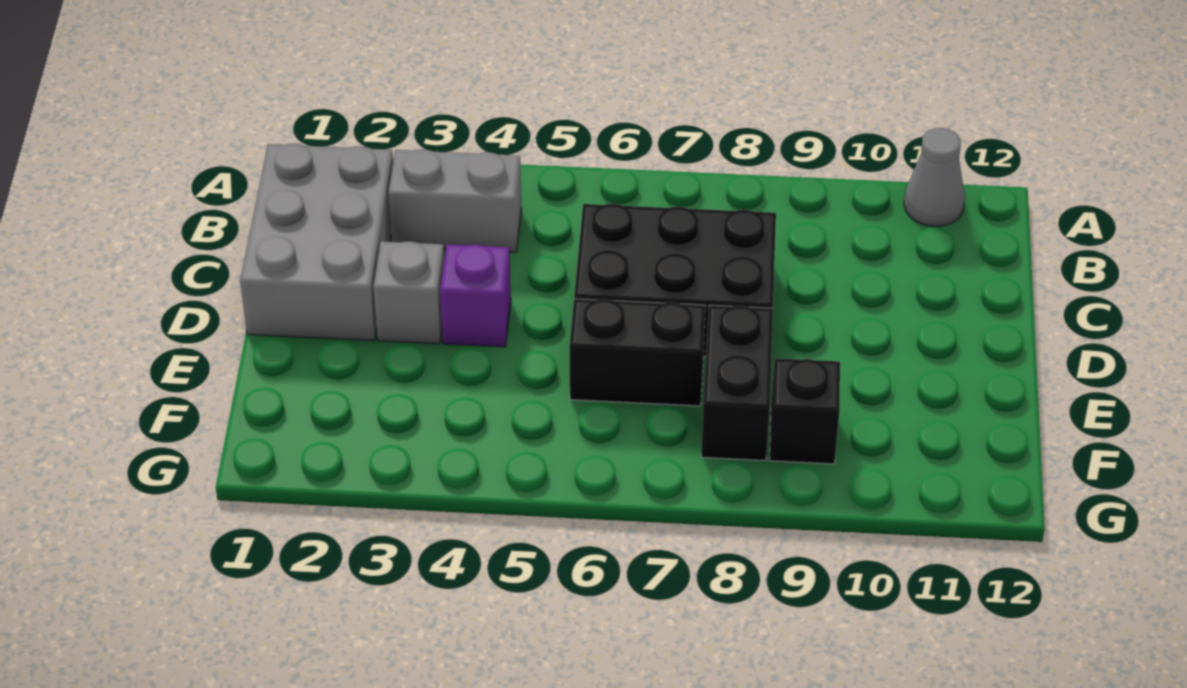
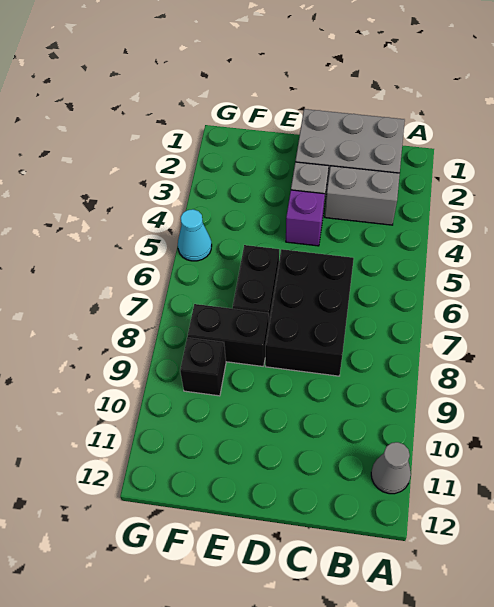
grey brick B3:B4 level 1 -> grey brick B3:C3 level 1
none -> cyan cone G5 level 1

